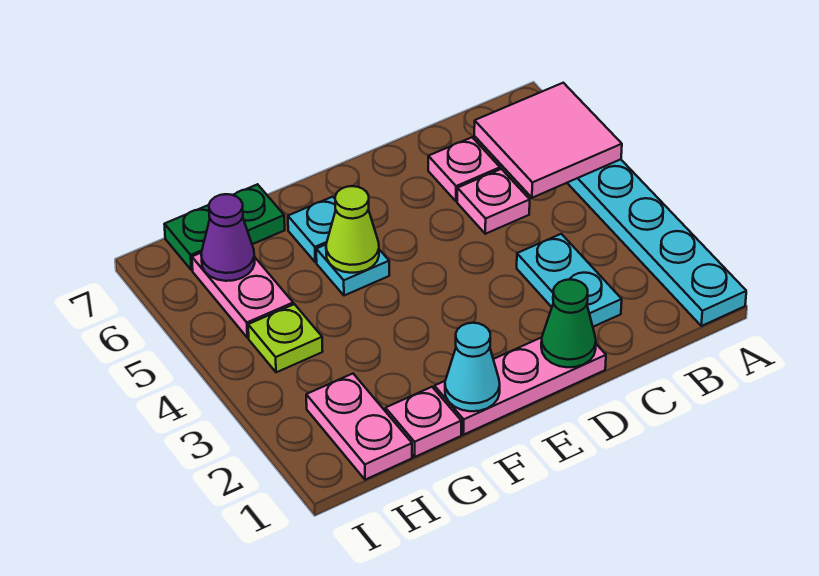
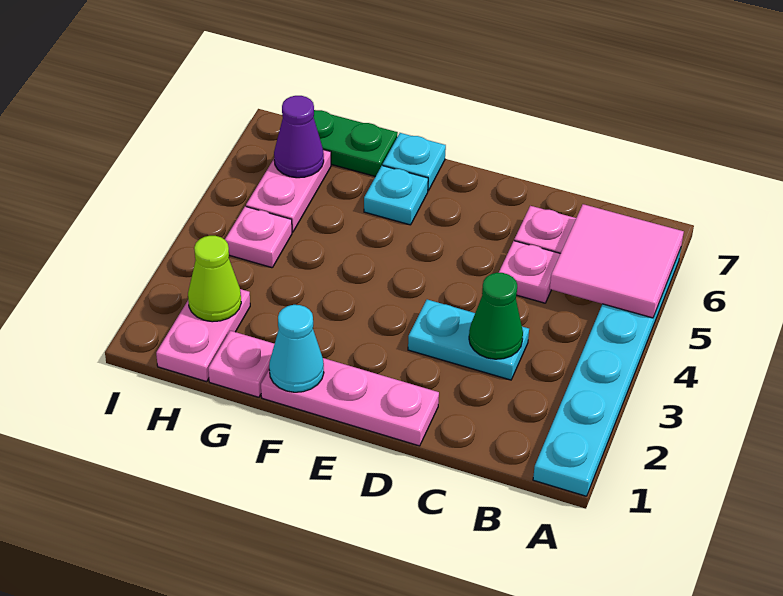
cyan plate C2:C3 level 1 -> cyan plate C3:D3 level 1
green cone D1 level 2 -> green cone C3 level 2
cyan plate F5 level 1 -> cyan plate F7 level 1
lime cone F5 level 2 -> lime cone H2 level 2
lime plate H4 level 1 -> pink plate H4 level 1

